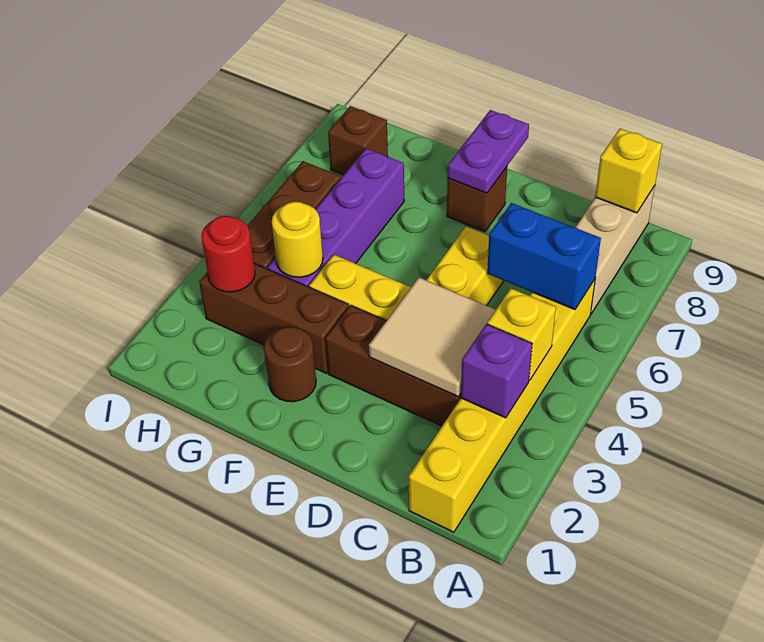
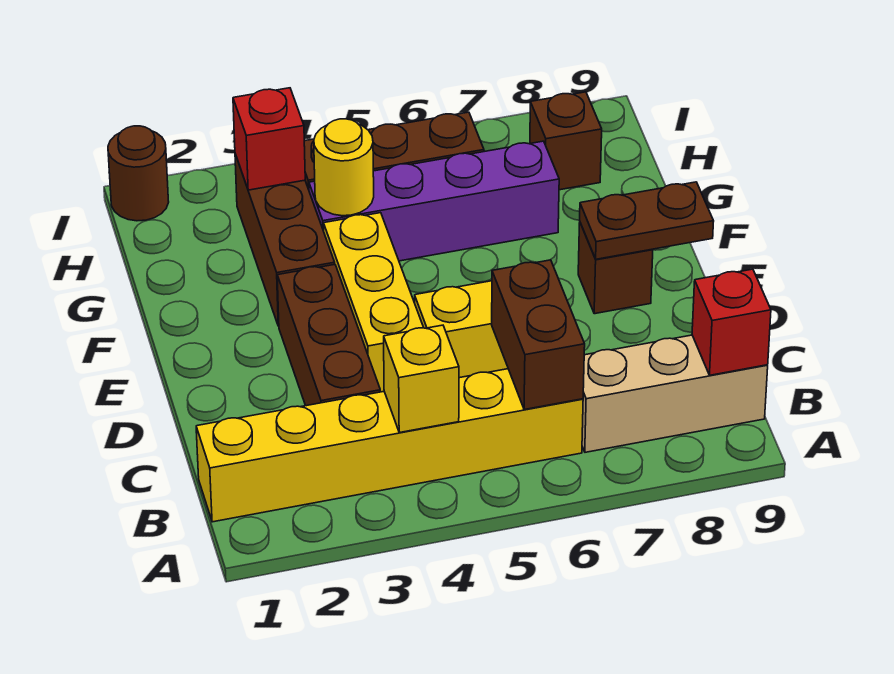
purple brick B3 level 2 -> none
blue brick B6:C6 level 2 -> brown brick B6:C6 level 2
yellow brick B9 level 2 -> red brick B9 level 2
tan tile C3:D4 level 2 -> none
purple plate E8:E9 level 2 -> brown plate E8:E9 level 2
brown round brick F2 level 1 -> brown round brick I1 level 1
red round brick H3 level 2 -> red brick H3 level 2

